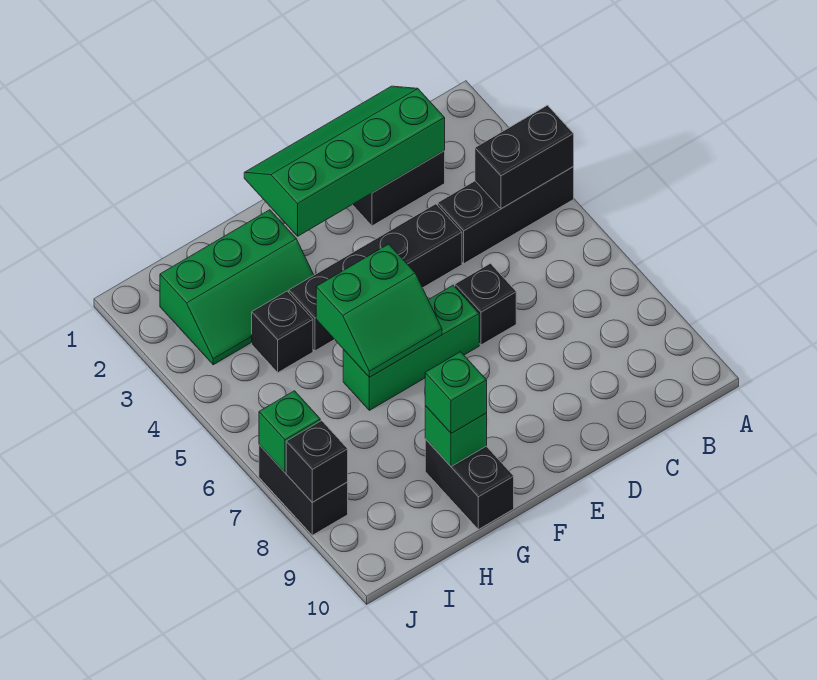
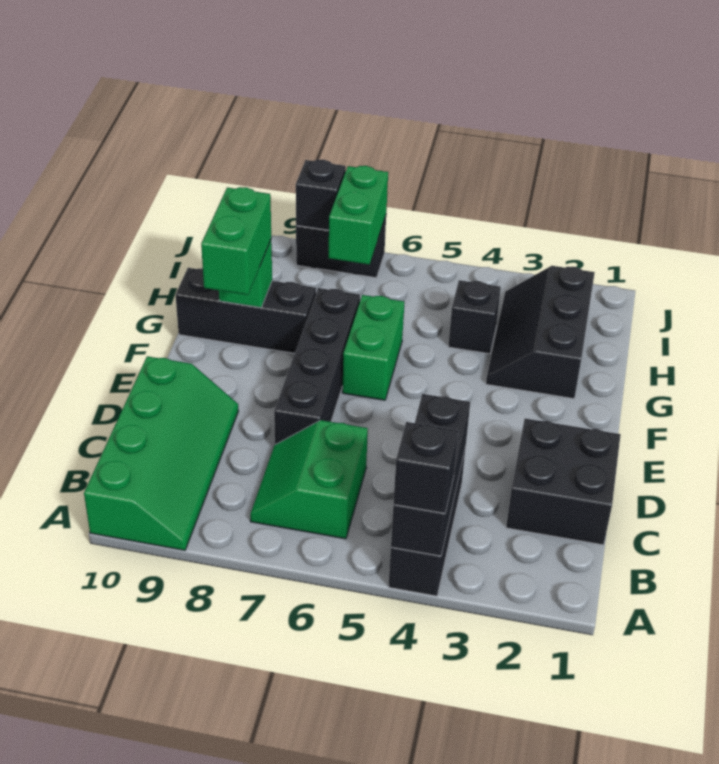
black brick A4:B4 level 2 -> black brick A4:C4 level 2
green slope C1:F2 level 2 top 2 -> green slope A9:D10 level 1 top 10
black brick D4:G4 level 1 -> black brick D7:G7 level 1
black brick D6 level 1 -> black brick A4 level 3
green brick E6:G6 level 1 -> green brick F6:G6 level 1
green slope F5:G6 level 2 top 5 -> green slope B6:C7 level 1 top 6
green slope G2:I3 level 1 top 2 -> black slope G2:I3 level 1 top 2
black brick G9:G10 level 1 -> black brick G8:G10 level 1
green brick G9 level 3 -> green brick F9:G9 level 3
green brick J7 level 2 -> green brick I7:J7 level 2

